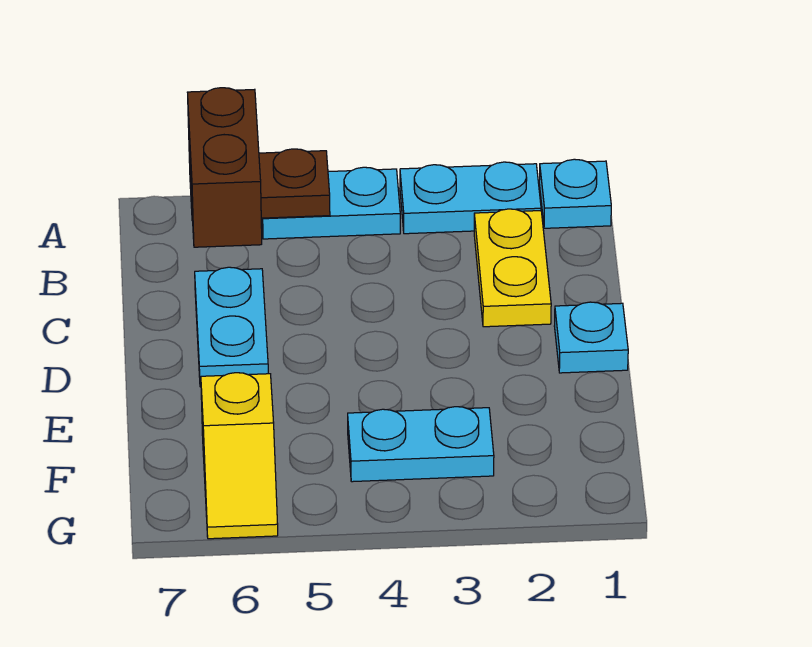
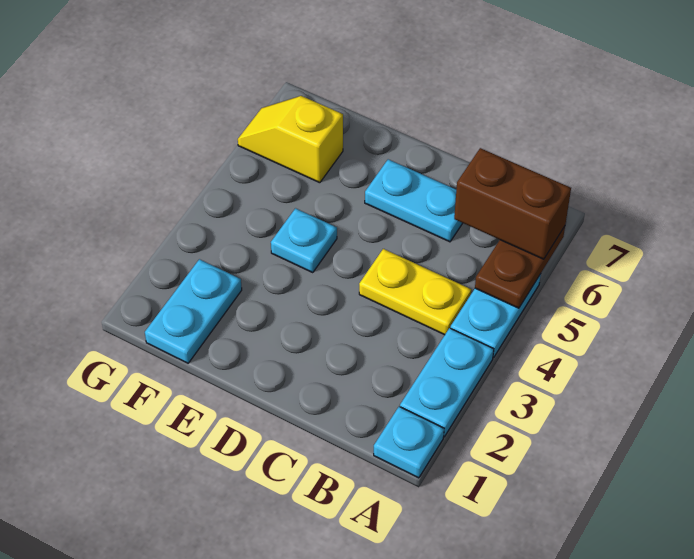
yellow plate B2:C2 level 1 -> yellow plate B4:C4 level 1
cyan plate D1 level 1 -> cyan plate E4 level 1
cyan plate F3:F4 level 1 -> cyan plate F1:F2 level 1

